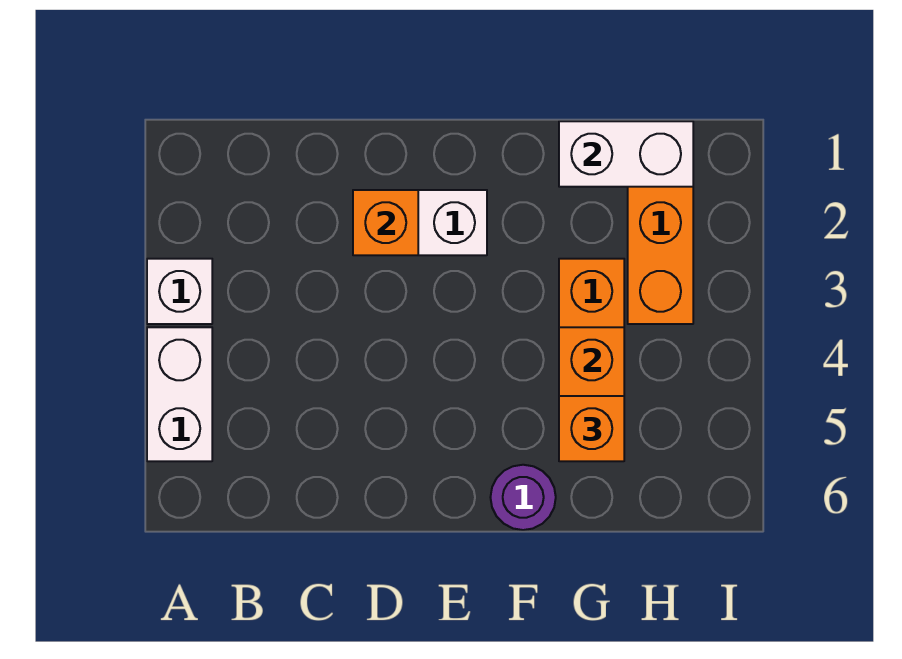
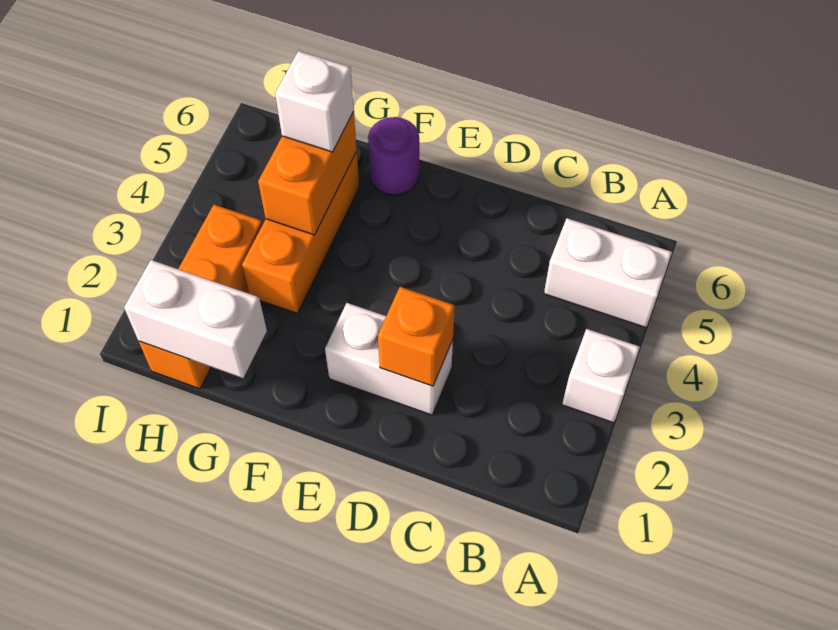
white brick A4:A5 level 1 -> white brick A5:B5 level 1
orange brick G5 level 3 -> white brick G5 level 3

